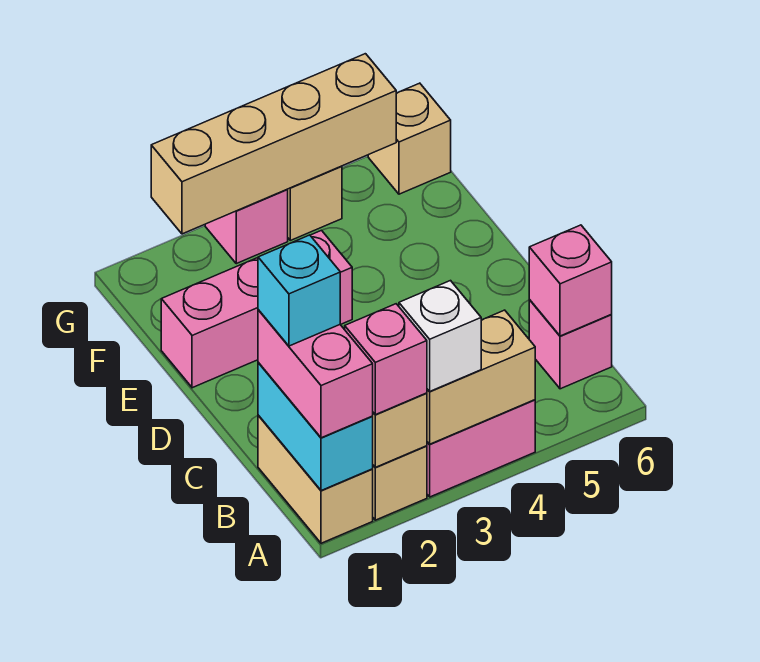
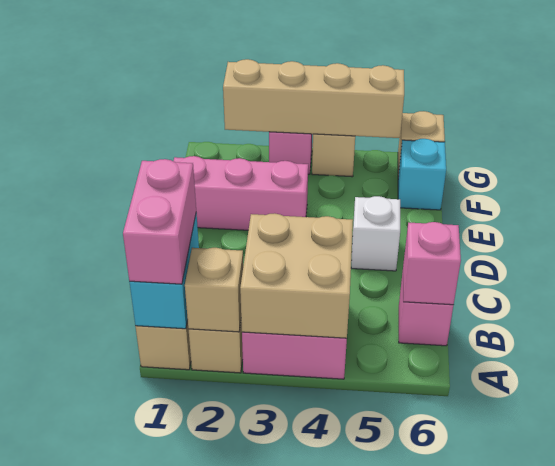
pink brick A2 level 3 -> none
tan brick A3:A4 level 2 -> tan brick A3:B4 level 2
white brick A3 level 3 -> white brick D5 level 1
cyan brick B1 level 4 -> cyan brick F6 level 1

